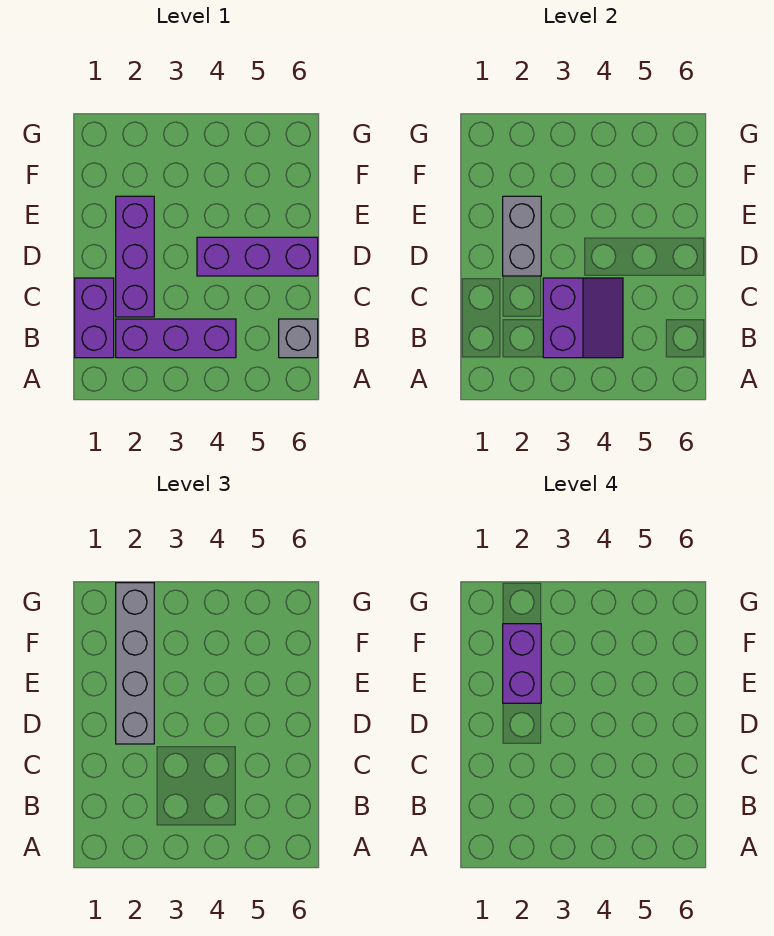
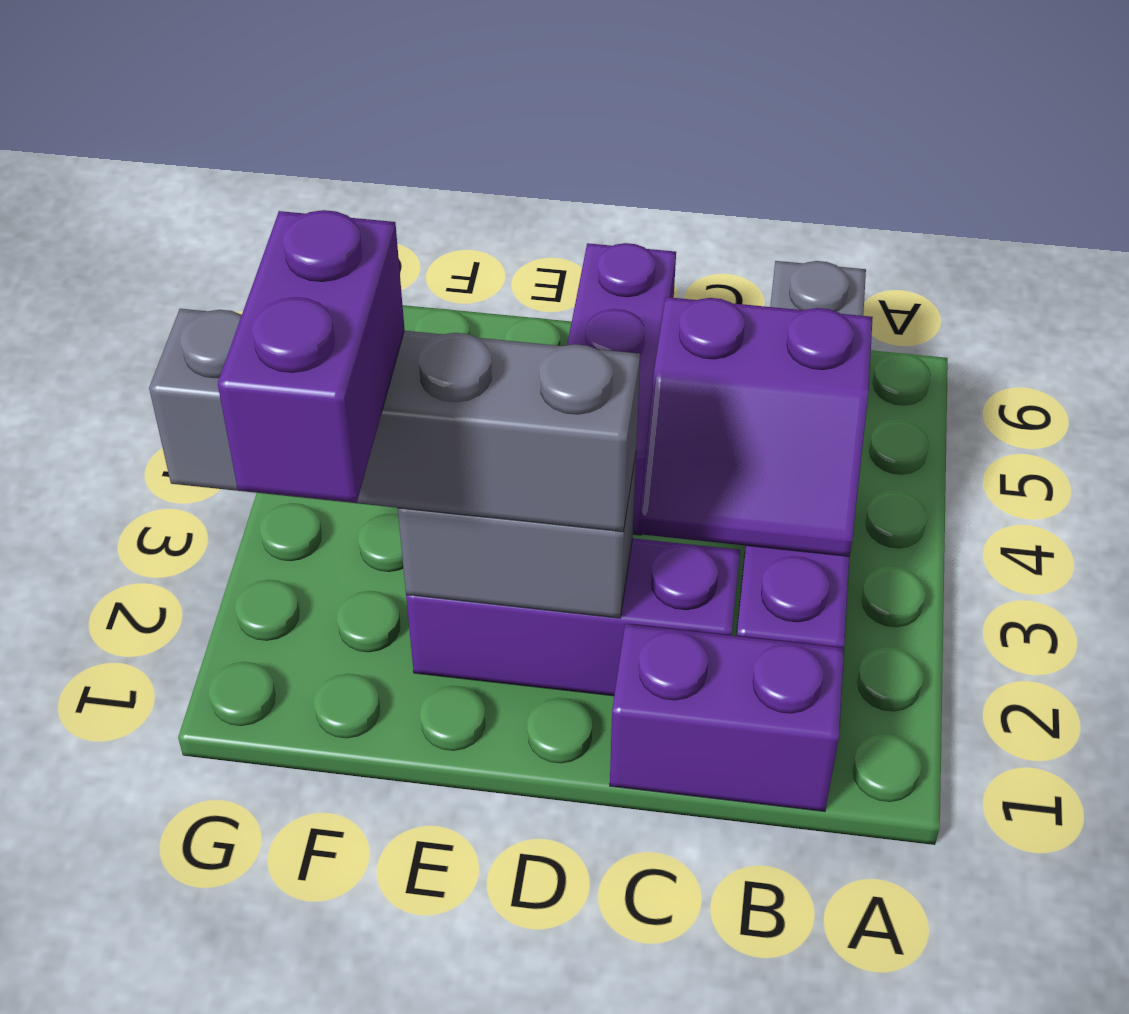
purple slope B3:C4 level 2 top 3 -> purple slope B3:C4 level 2 top 4
purple brick E2:F2 level 4 -> purple brick F1:F2 level 4

